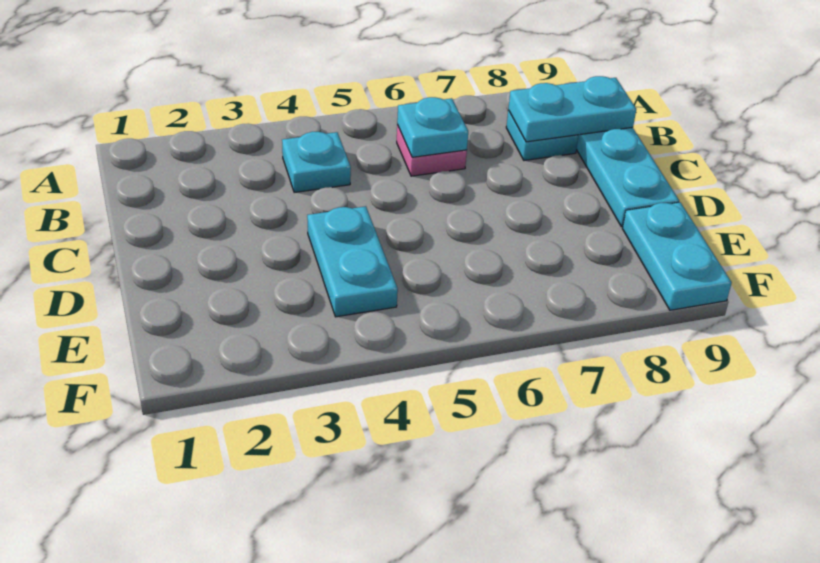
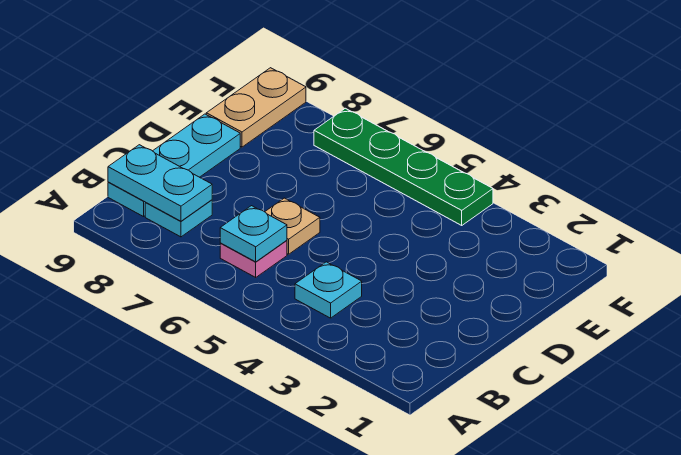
none -> tan plate C6 level 1
cyan plate D4:E4 level 1 -> none
cyan plate E9:F9 level 1 -> tan plate E9:F9 level 1
none -> green plate F4:F7 level 1

